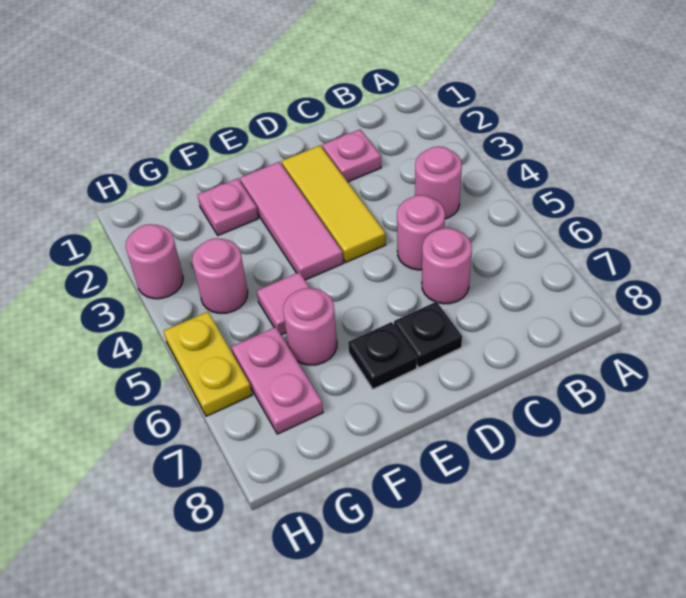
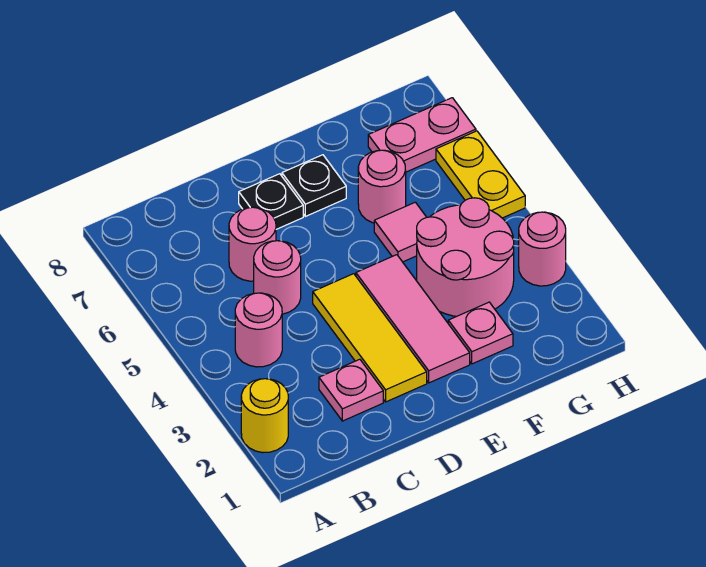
none -> yellow round brick A2 level 1
pink round brick G4 level 1 -> pink round brick F3:G4 level 1
pink plate G6:G7 level 1 -> pink plate G7:H7 level 1

